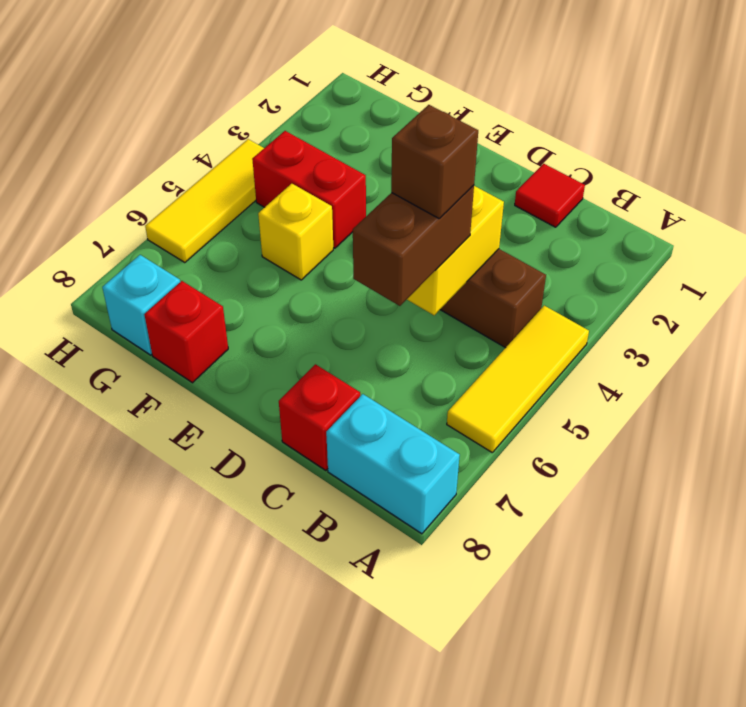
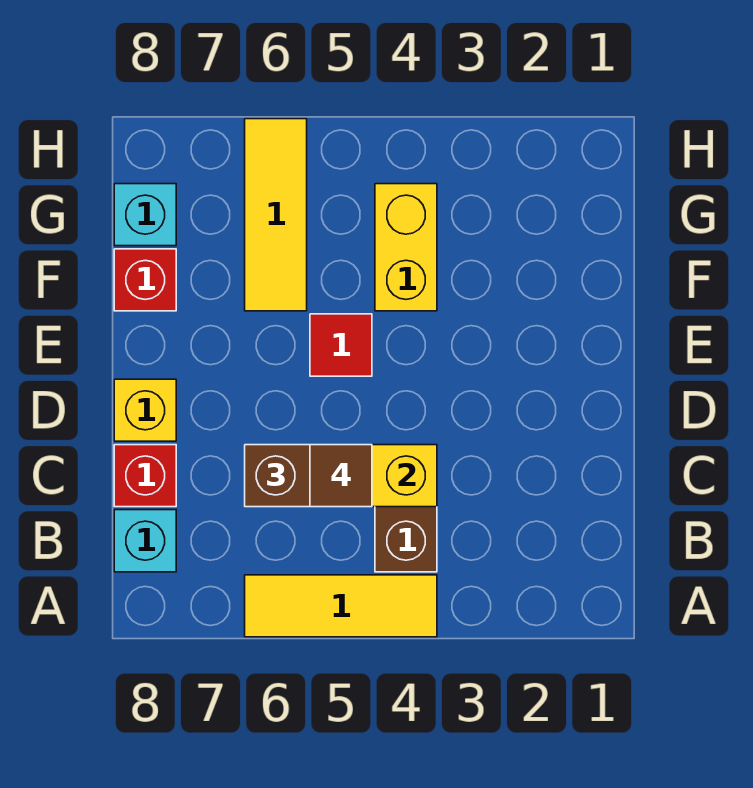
cyan brick A8:B8 level 1 -> cyan brick B8 level 1
red tile C1 level 1 -> red tile E5 level 1
brown brick C5 level 4 -> brown tile C5 level 4
red brick F4:G4 level 1 -> yellow brick F4:G4 level 1
yellow brick F5 level 1 -> yellow brick D8 level 1
yellow tile H4:H6 level 1 -> yellow tile F6:H6 level 1

